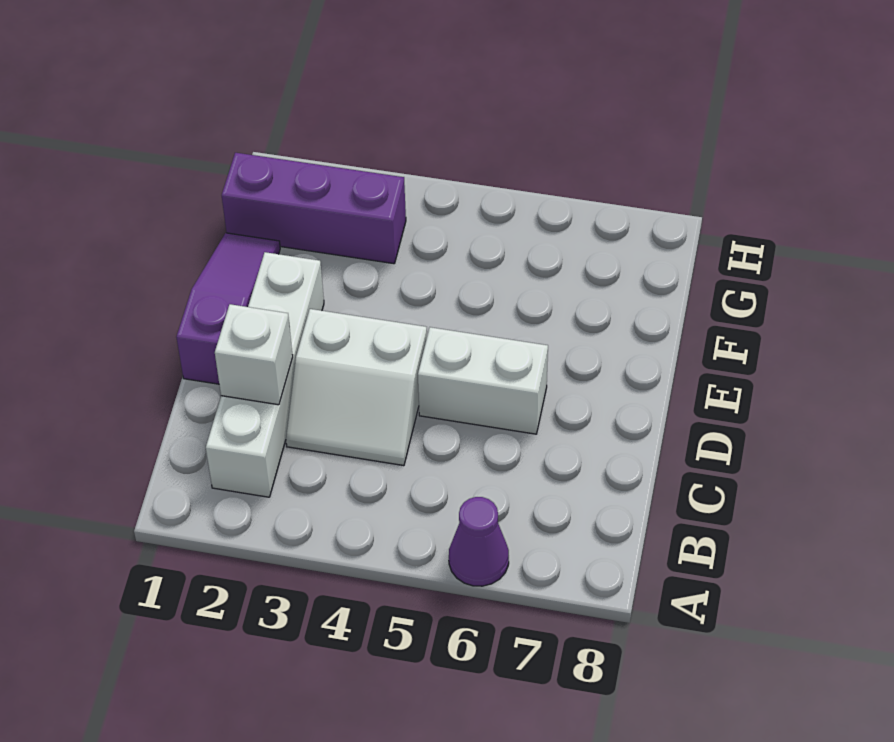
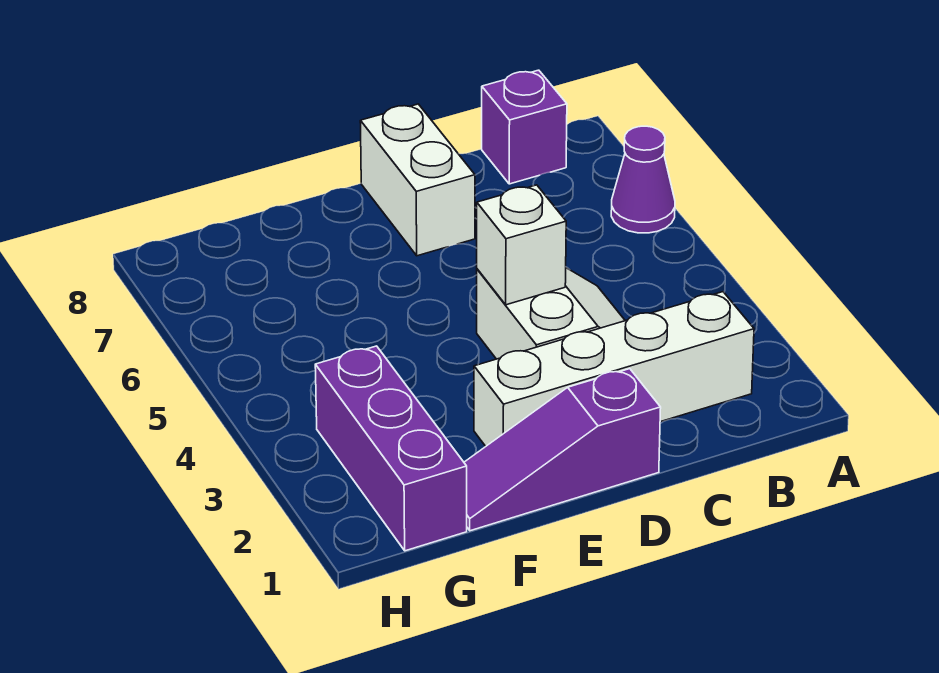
none -> purple brick B8 level 1
white brick C2 level 2 -> white brick D4 level 2
white brick D5:D6 level 1 -> white brick D7:D8 level 1

